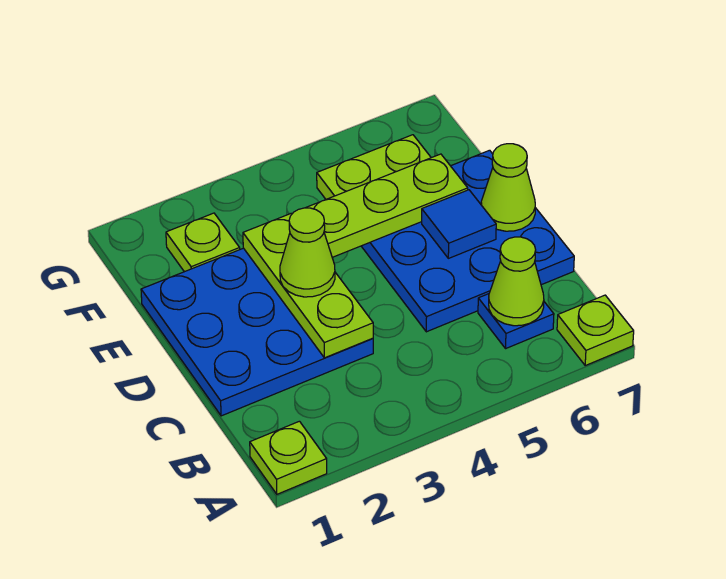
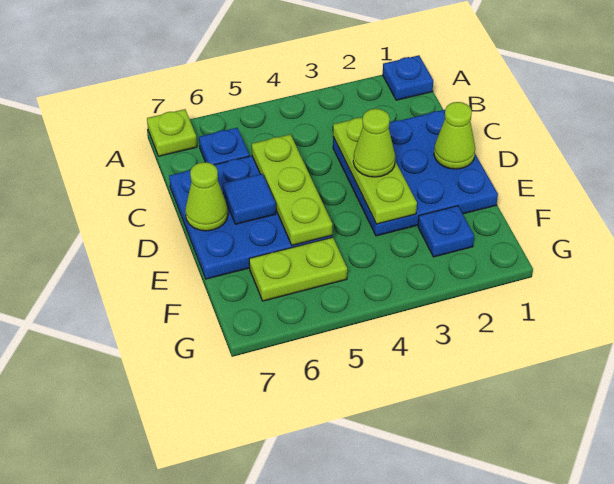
lime plate A1 level 1 -> blue plate A1 level 1
lime cone B6 level 2 -> lime cone D1 level 2
lime plate E4:E6 level 2 -> lime plate C5:E5 level 2
lime plate F2 level 1 -> blue plate F2 level 1

